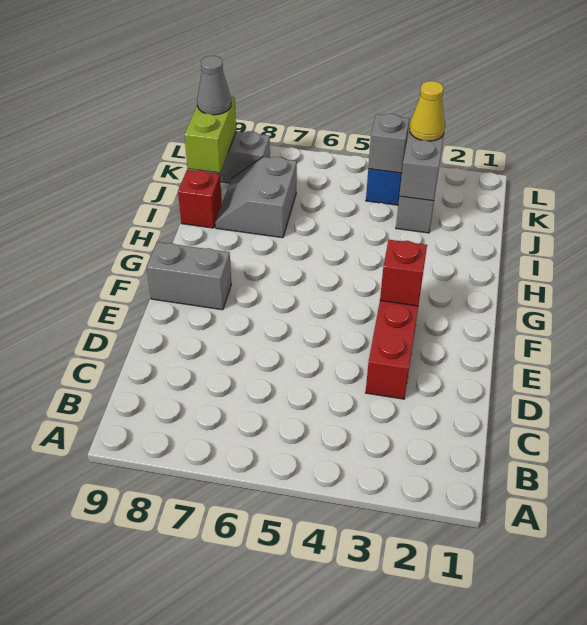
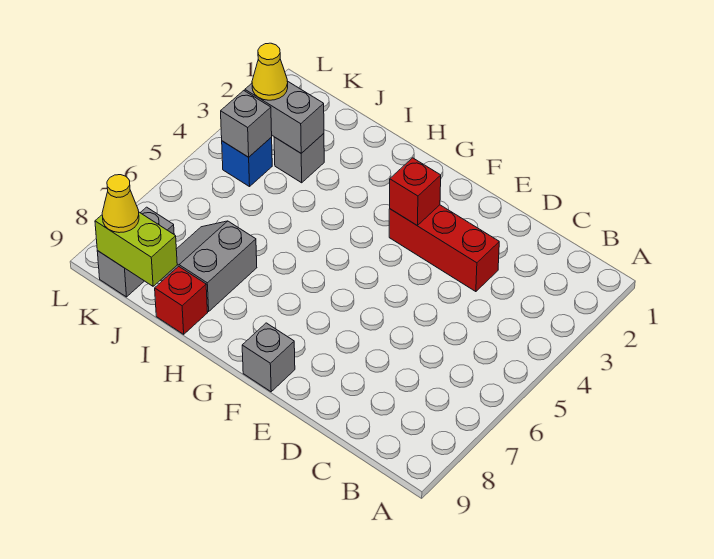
grey brick F8:F9 level 1 -> grey brick F9 level 1
grey slope I7:J8 level 1 top 7 -> grey slope I7:J8 level 1 top I
grey cone K9 level 3 -> yellow cone K9 level 3

